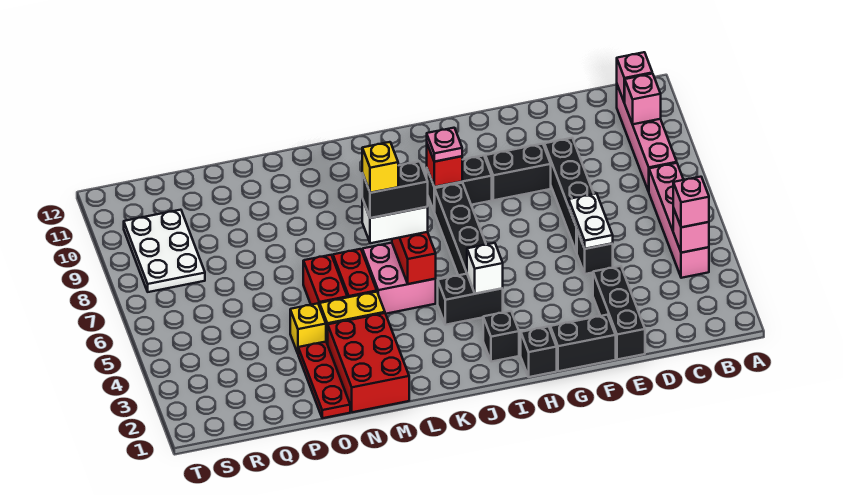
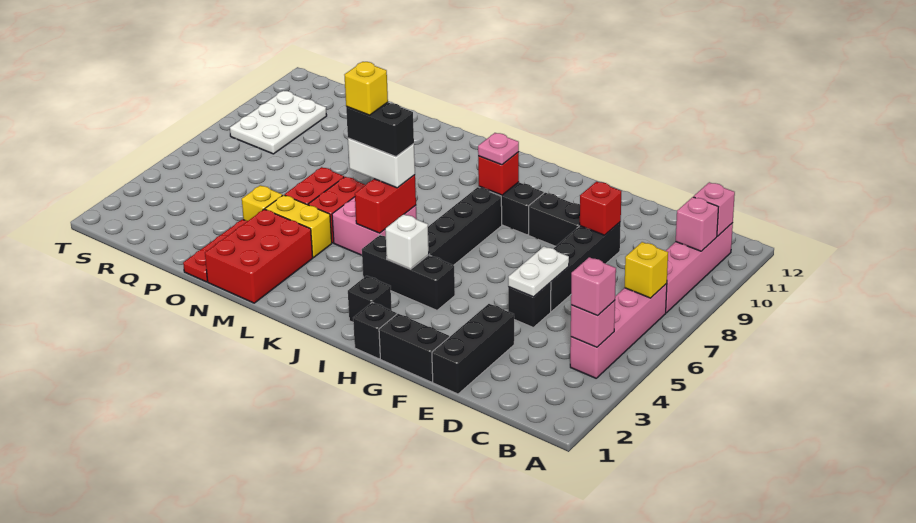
none -> yellow brick B7 level 2
none -> red brick E9 level 2
black brick I4:J4 level 1 -> black brick H4:J4 level 1

